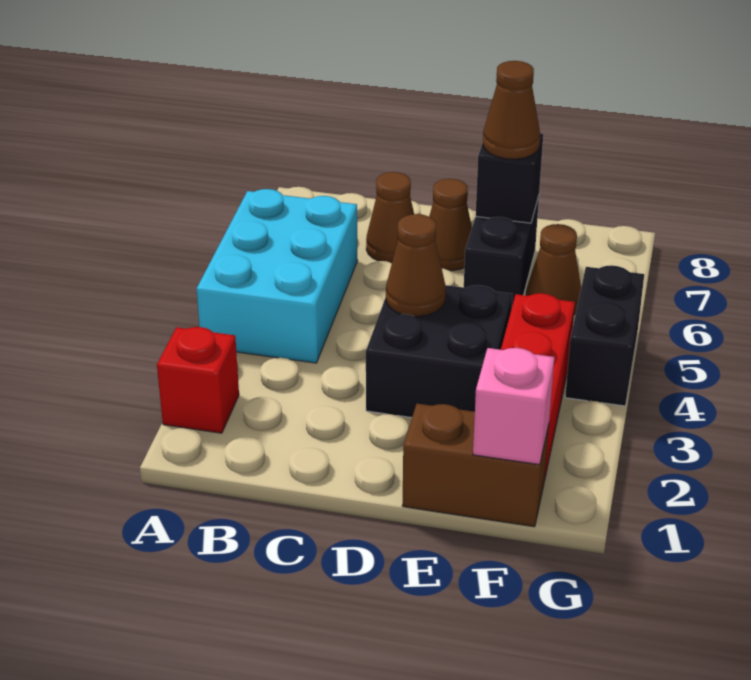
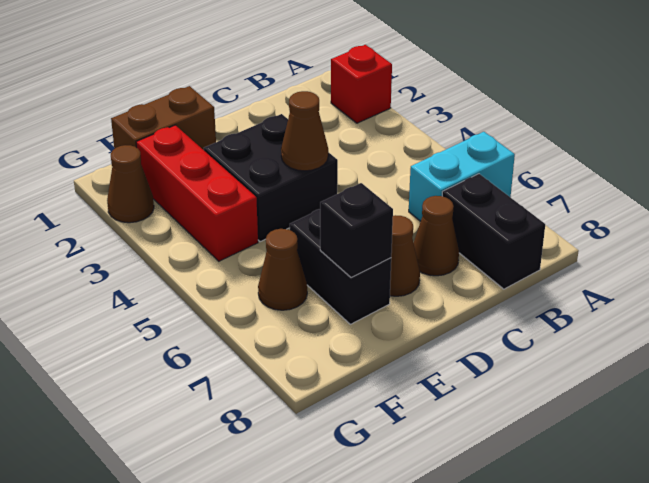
cyan brick A4:B6 level 1 -> cyan brick A6:B6 level 1
brown cone E7 level 3 -> brown cone G2 level 1
pink brick F1 level 2 -> none
black brick G4:G5 level 1 -> black brick B7:B8 level 1

